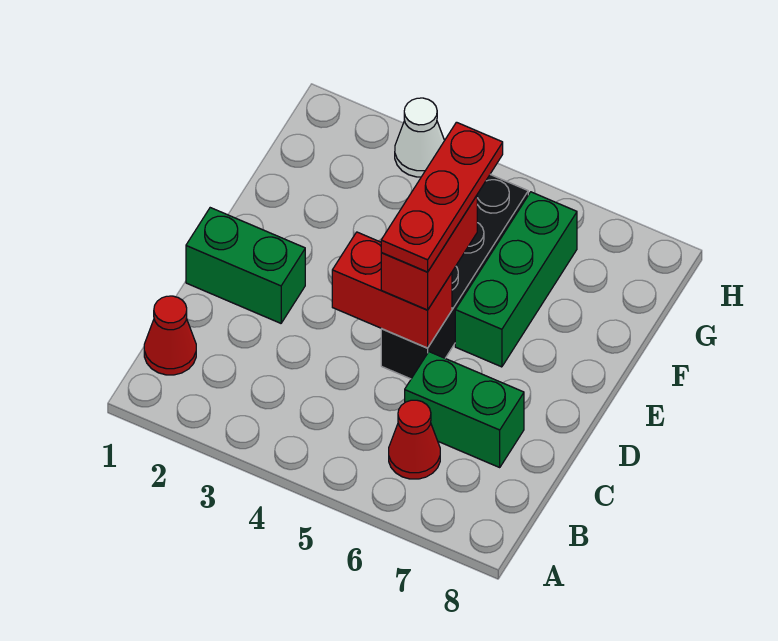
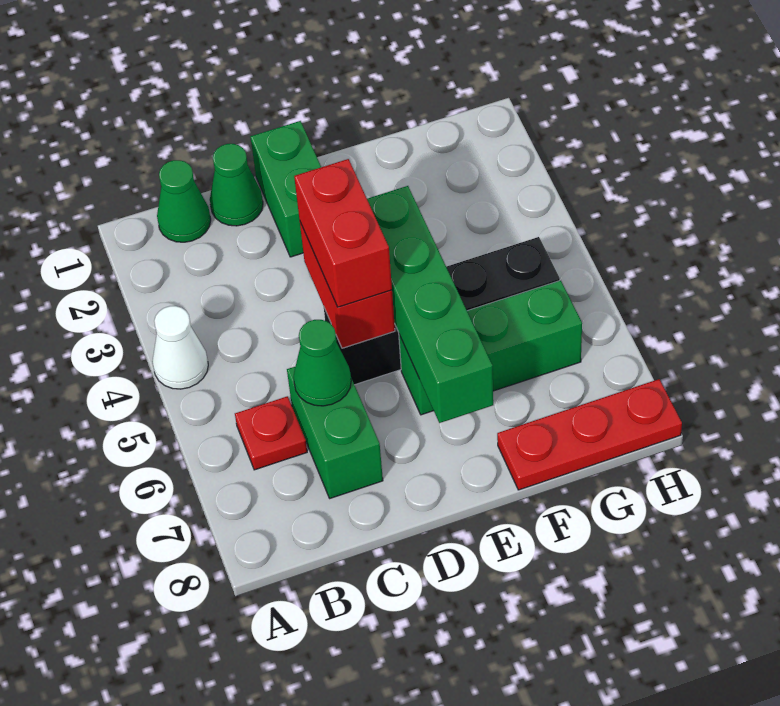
red cone B1 level 1 -> green cone B1 level 1
red cone B6 level 1 -> red plate B6 level 1
none -> green cone C1 level 1
none -> green cone C6 level 2
red brick D5:E5 level 3 -> red brick D4:D5 level 3
red plate D5:F5 level 4 -> red plate F8:H8 level 1
none -> green brick E4:E7 level 2
white cone H3 level 1 -> white cone A4 level 1

